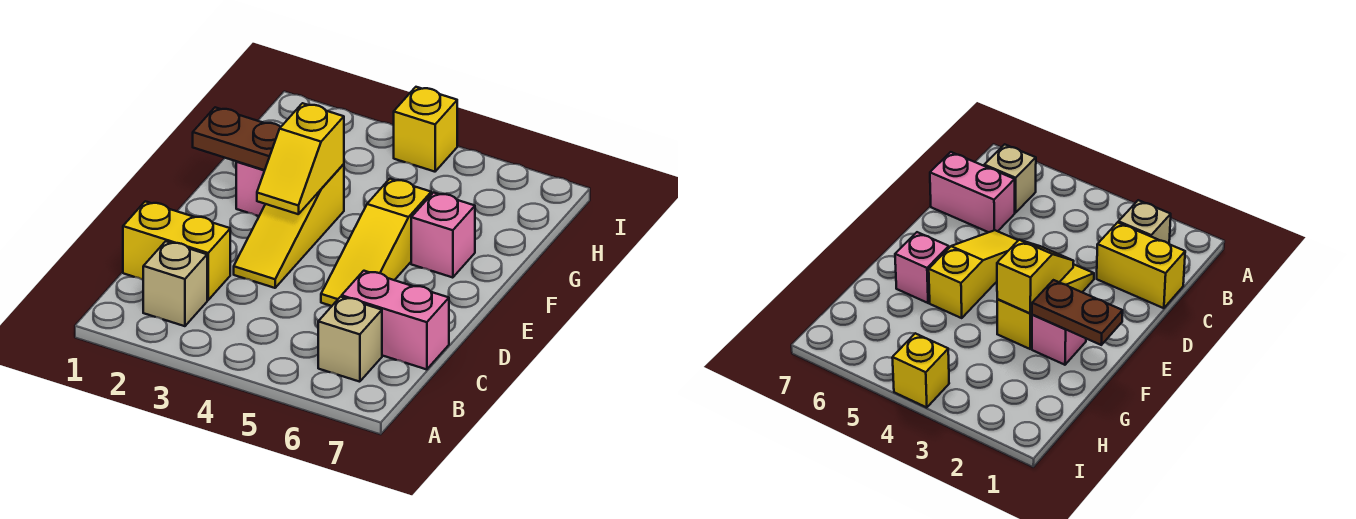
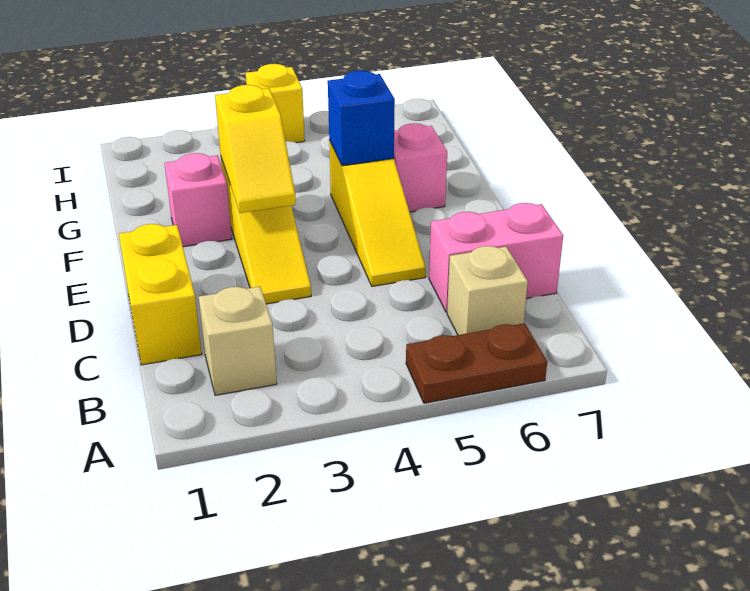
yellow brick C1:C2 level 1 -> yellow brick C1:D1 level 1
brown plate F1:F2 level 2 -> brown plate A5:A6 level 1
none -> blue brick F5 level 2

